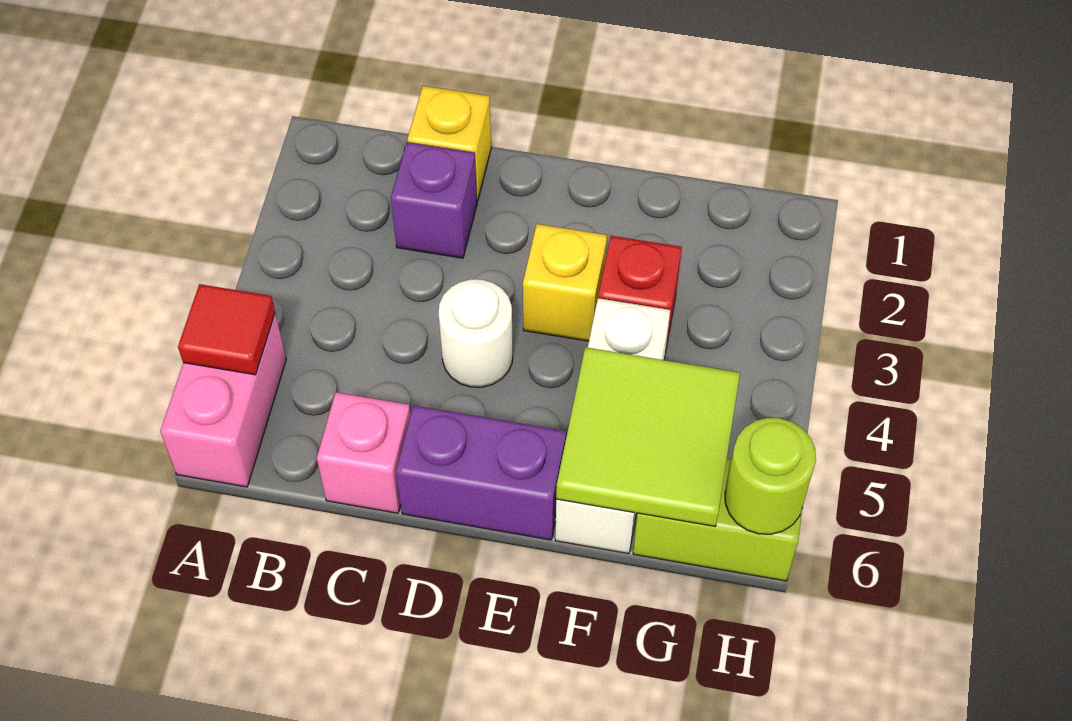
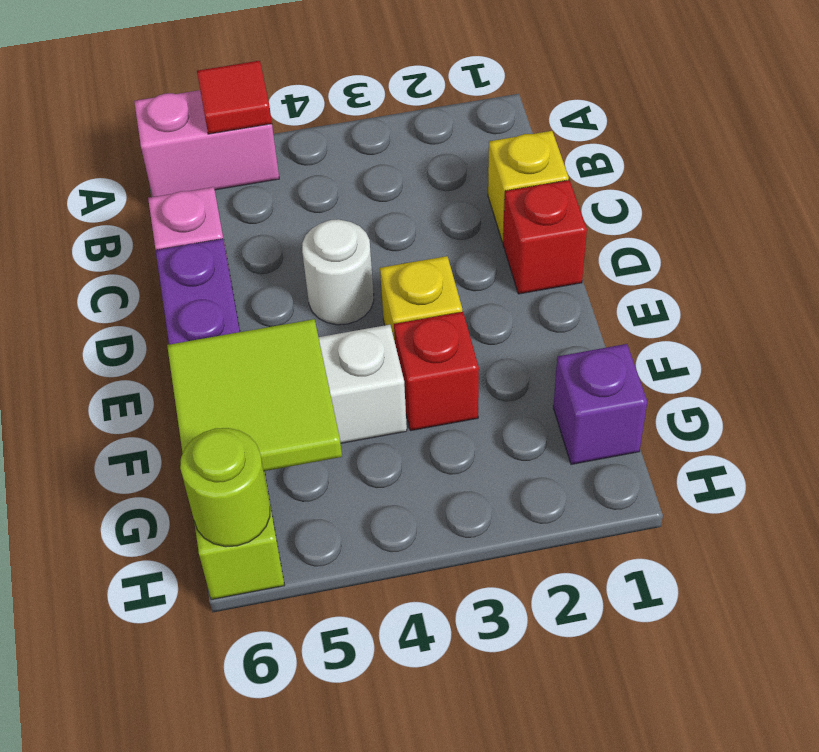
purple brick C2 level 1 -> purple brick G1 level 1
none -> red brick D1 level 1

